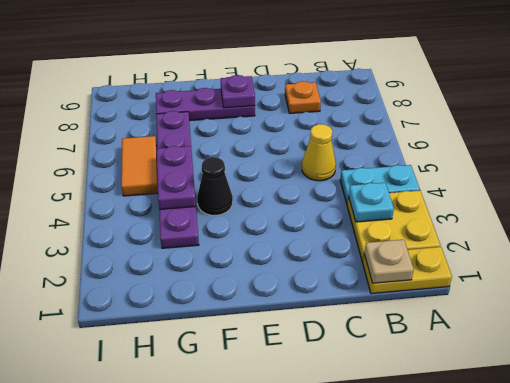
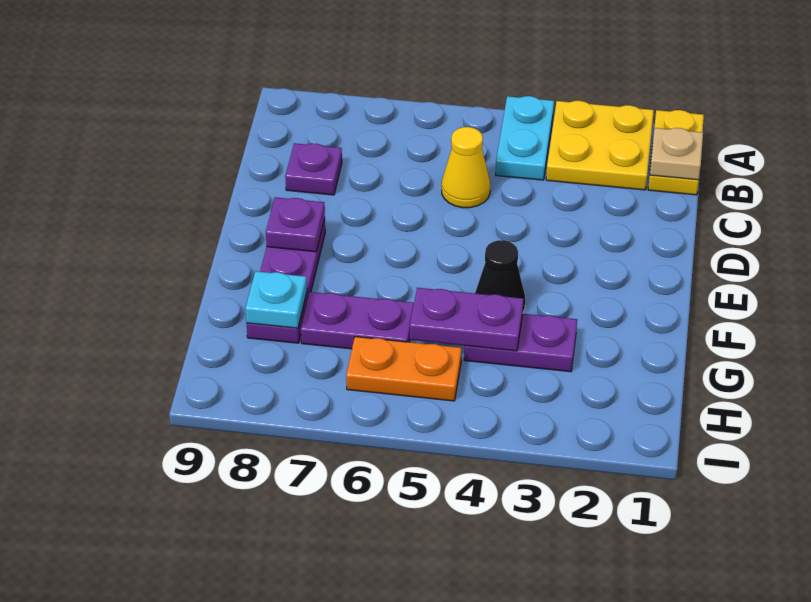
cyan plate B3 level 2 -> cyan plate G8 level 2
orange plate C8 level 1 -> purple plate C8 level 1
orange tile H5:H6 level 1 -> orange plate H5:H6 level 1

